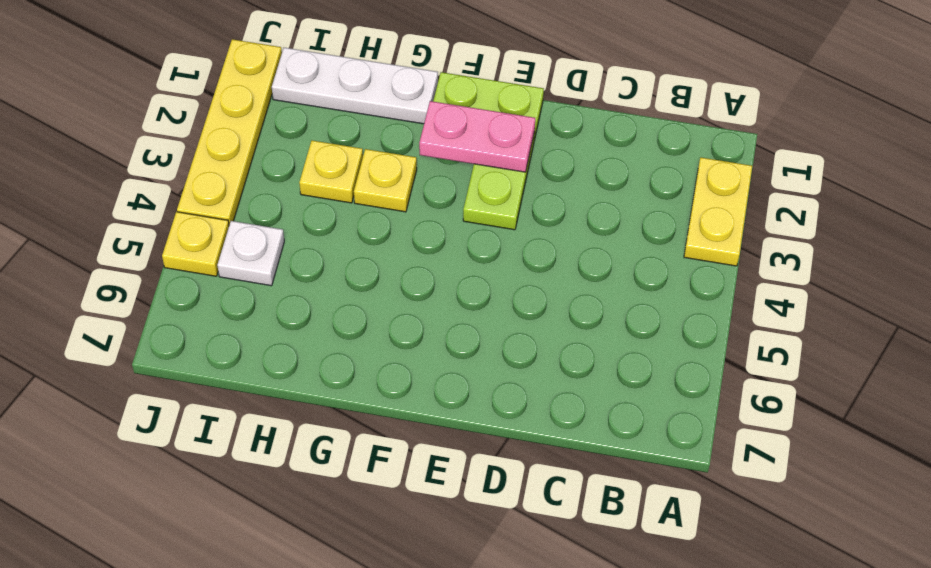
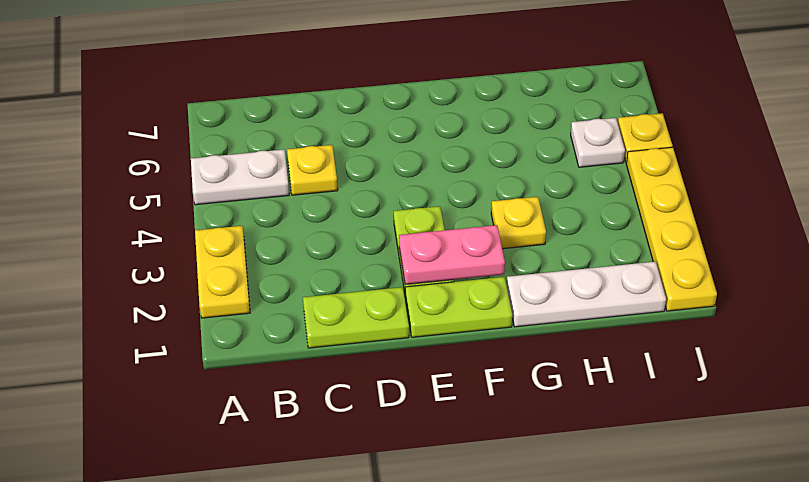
none -> white plate A5:B5 level 1
none -> lime plate C1:D1 level 1
yellow plate H3 level 1 -> yellow plate C5 level 1

